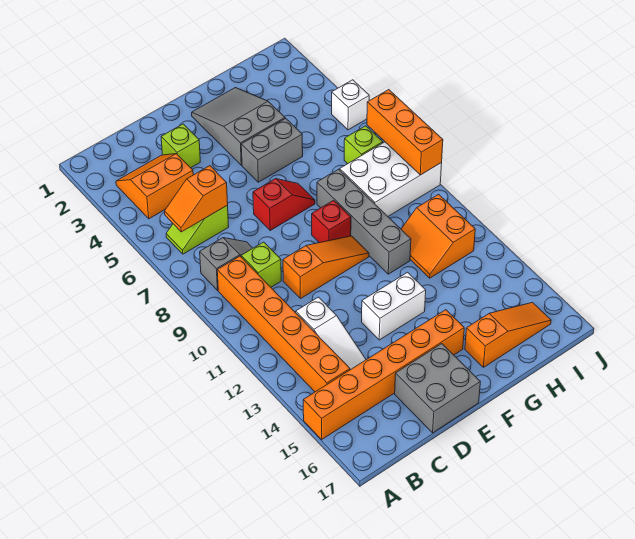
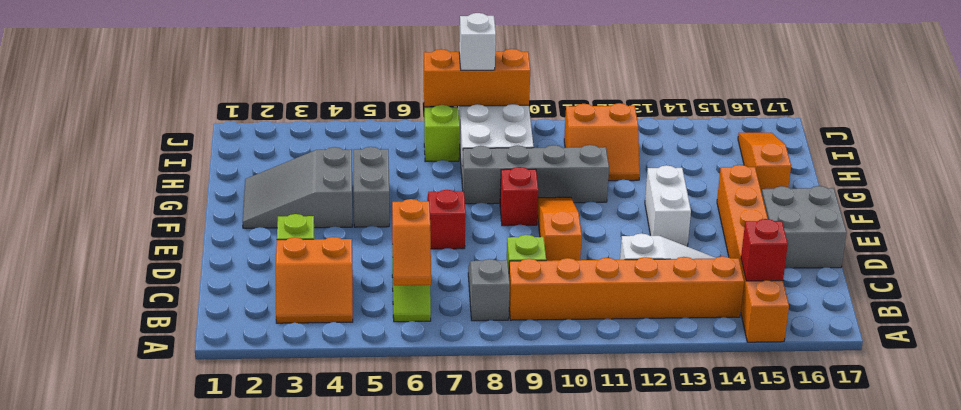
orange slope B3:C4 level 1 top 4 -> orange slope B3:C4 level 1 top C
none -> red brick B15 level 2
white brick J5 level 1 -> white brick J8 level 3

